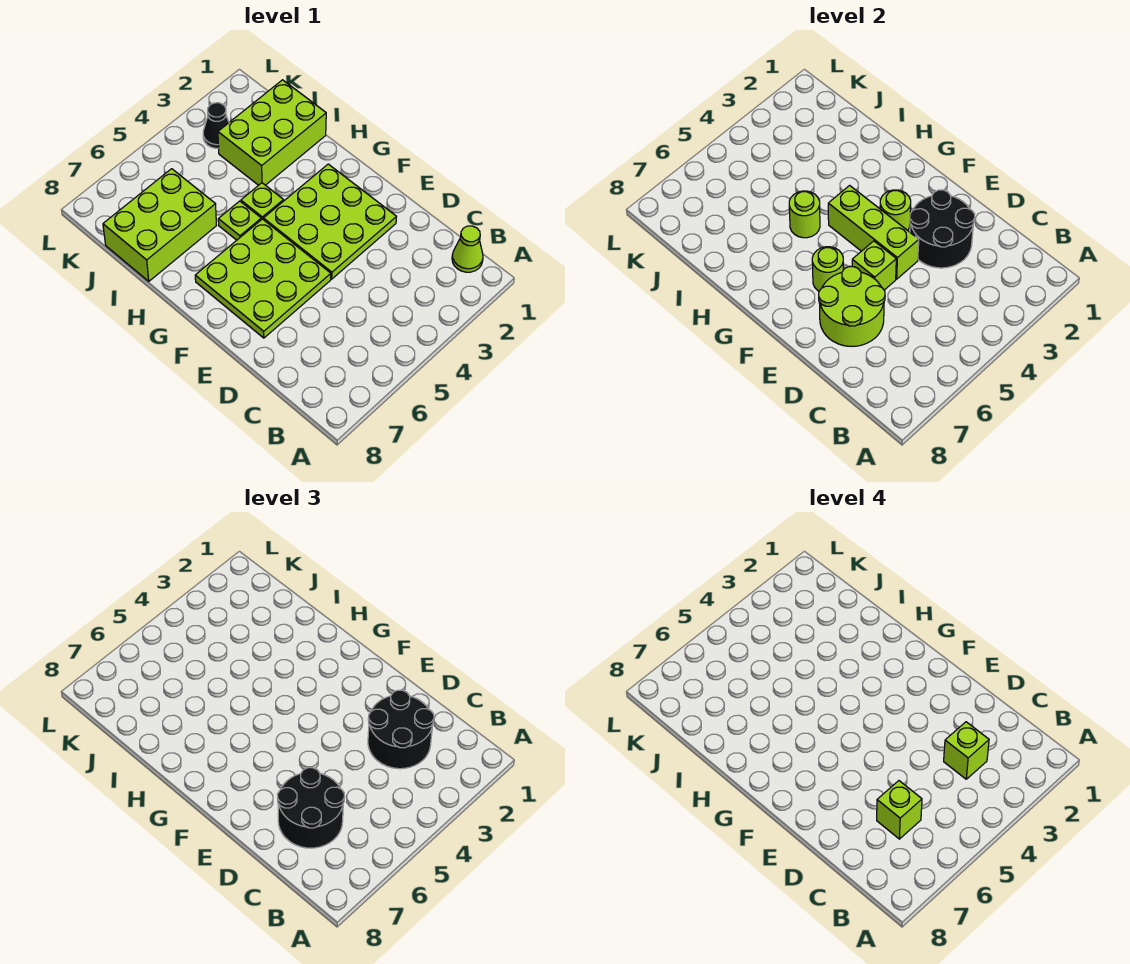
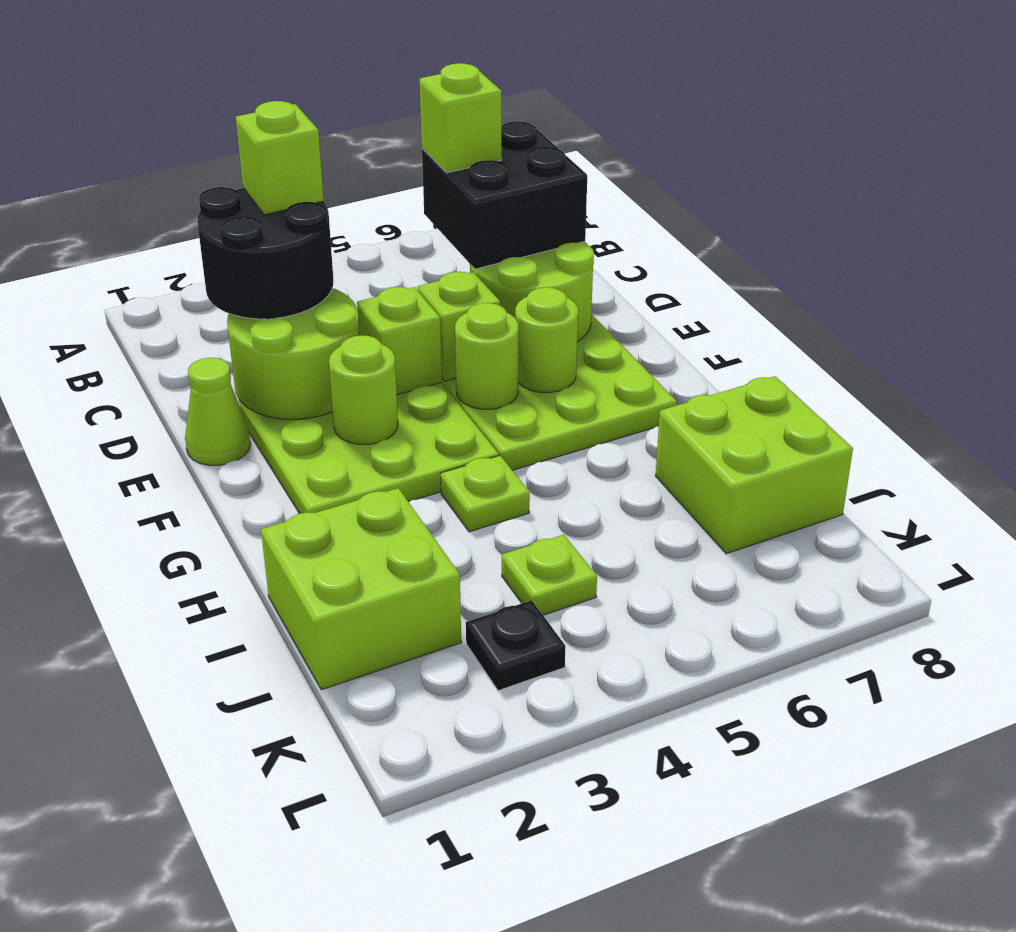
lime cone B1 level 1 -> lime cone E1 level 1
black round brick C6:D7 level 3 -> black brick C6:D7 level 3
black round brick D2:E3 level 2 -> lime round brick D2:E3 level 2
lime brick E4:G4 level 2 -> lime brick E4 level 2
lime plate H5 level 1 -> lime plate J4 level 1
lime round brick H5 level 2 -> lime round brick F5 level 2
lime brick I1:J3 level 1 -> lime brick I1:J2 level 1
lime brick I6:J8 level 1 -> lime brick I7:J8 level 1
black cone K3 level 1 -> black plate K3 level 1

